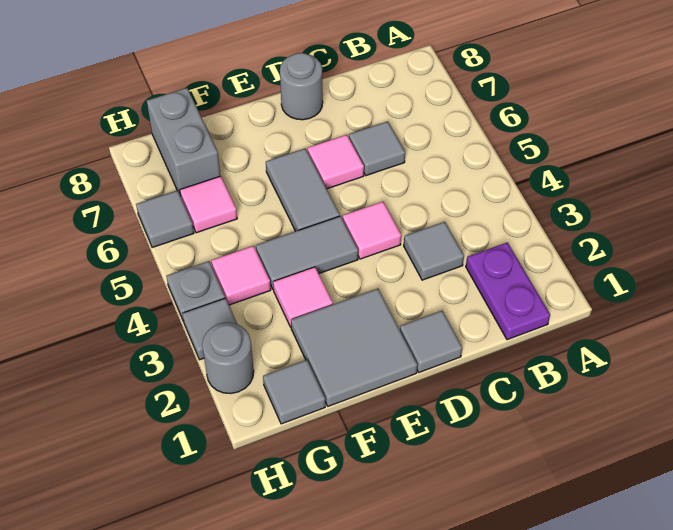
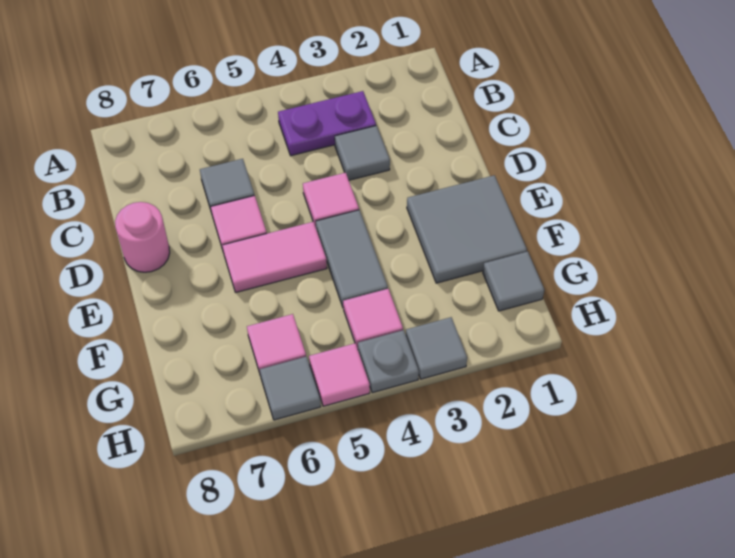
purple plate B1:B2 level 1 -> purple plate B3:B4 level 1
grey tile D1 level 1 -> none
grey round brick D8 level 1 -> pink round brick D8 level 1
grey tile E5:E6 level 1 -> pink tile E5:E6 level 1
pink tile F3 level 1 -> pink tile H5 level 1
grey brick G7:G8 level 1 -> none
grey round brick H2 level 1 -> none

